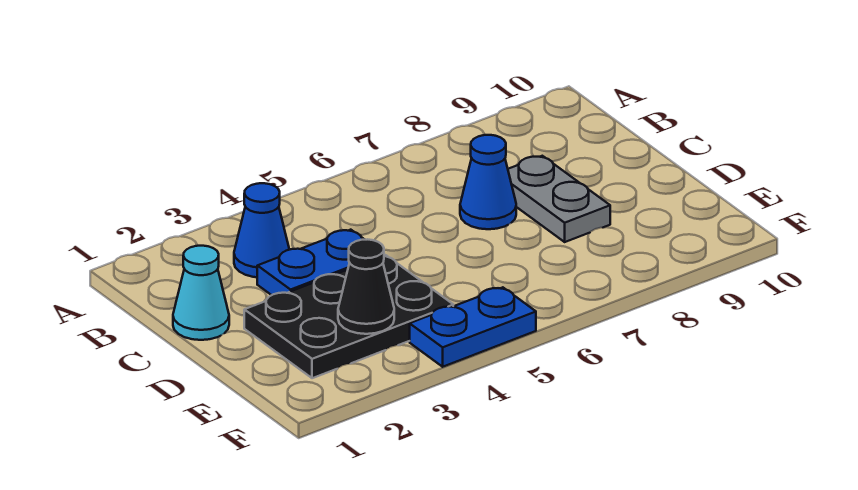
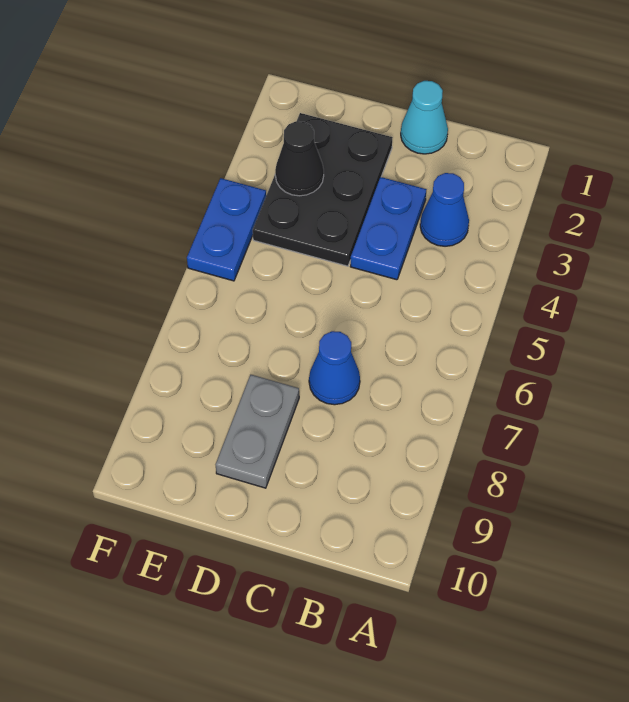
grey plate C8:D8 level 1 -> grey plate D8:D9 level 1

